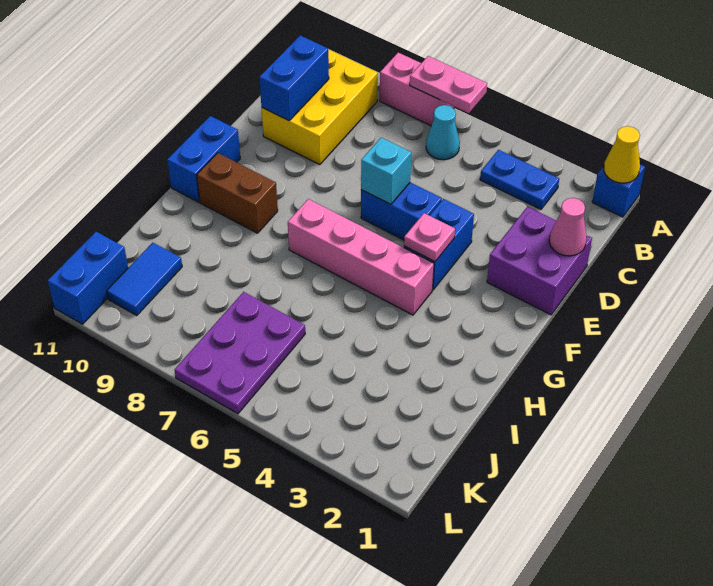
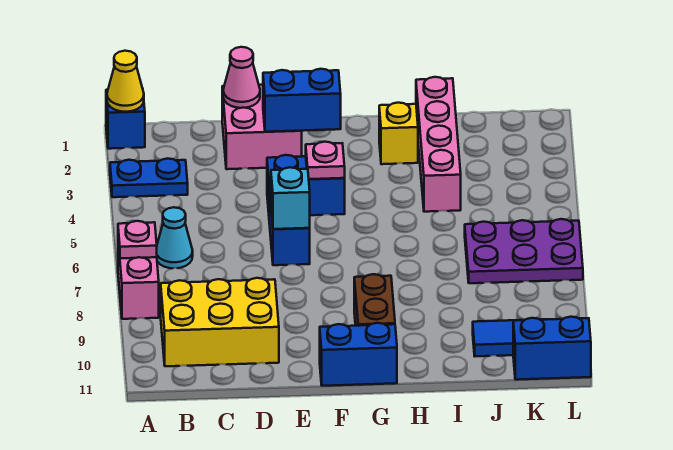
pink plate A6:A7 level 2 -> pink plate A7 level 2
blue plate B3:B4 level 1 -> blue plate A3:B3 level 1
blue brick C10:D10 level 2 -> blue brick E2:F2 level 2
purple brick D1:E2 level 1 -> pink brick D1:E2 level 1
pink brick G4:G7 level 1 -> pink brick I1:I4 level 1
none -> yellow brick H2 level 1

